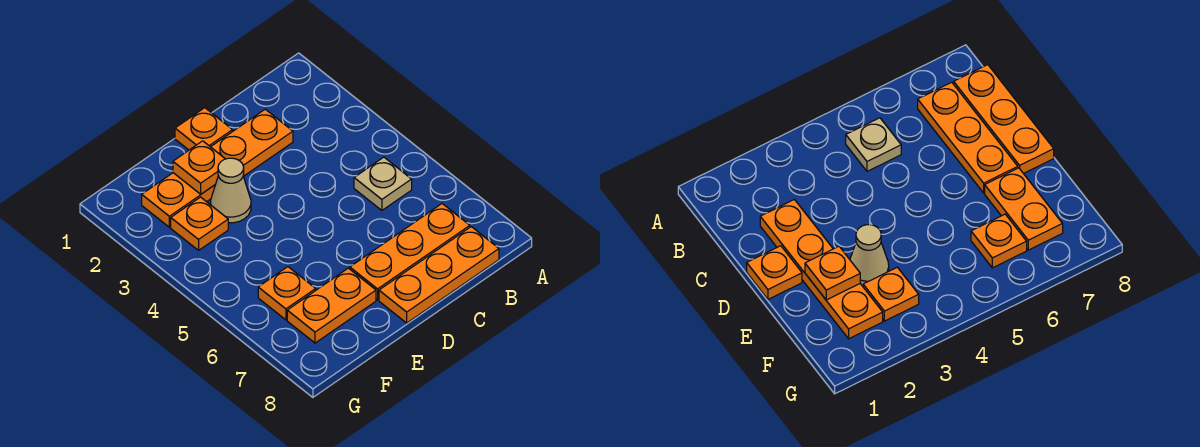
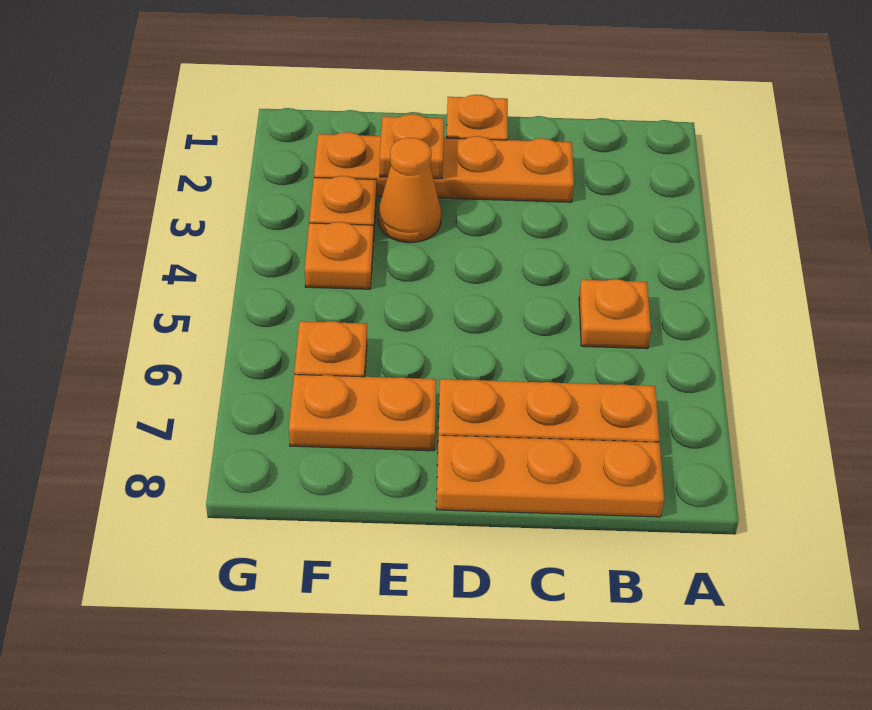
tan plate B5 level 1 -> orange plate B5 level 1
tan cone E3 level 1 -> orange cone E3 level 1
none -> orange plate F4 level 1

